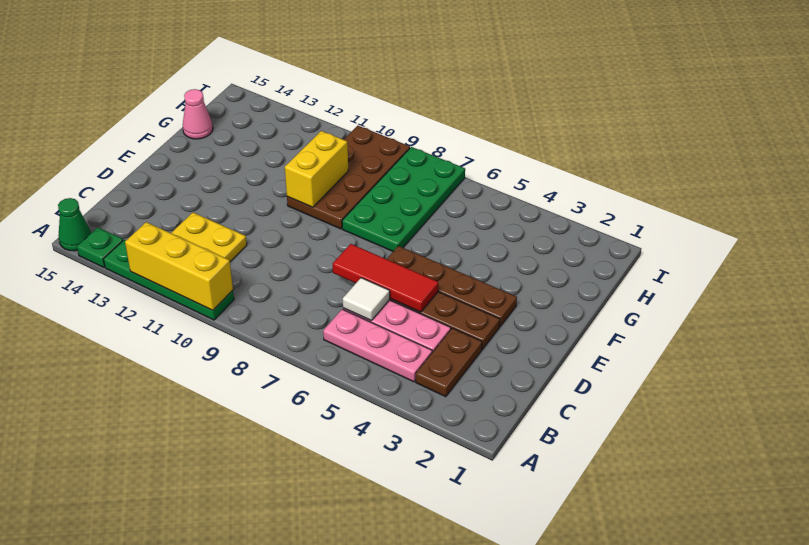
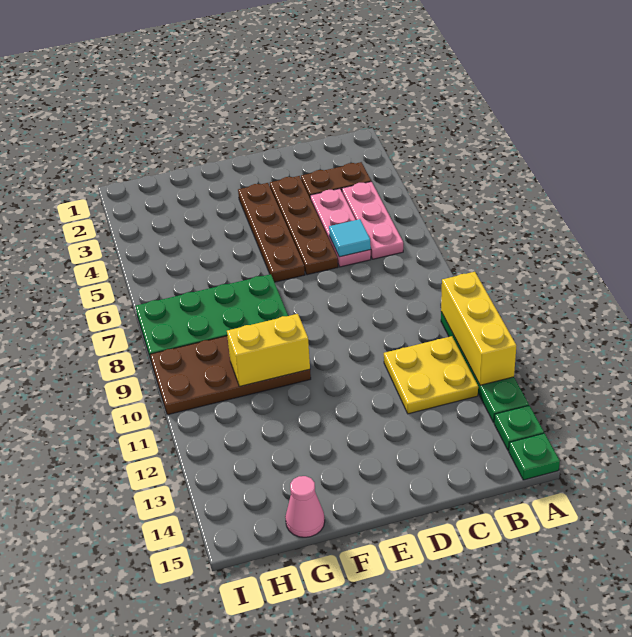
green cone A15 level 1 -> green plate A15 level 1
white tile C6 level 2 -> cyan tile C6 level 2
red tile D5:D7 level 2 -> none

